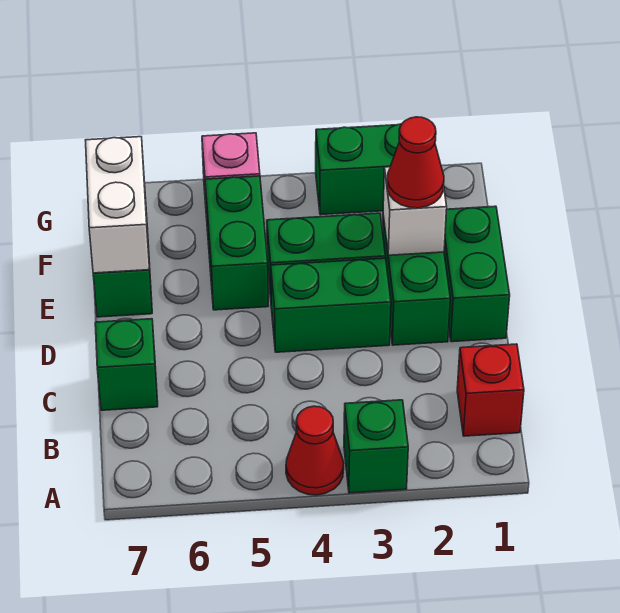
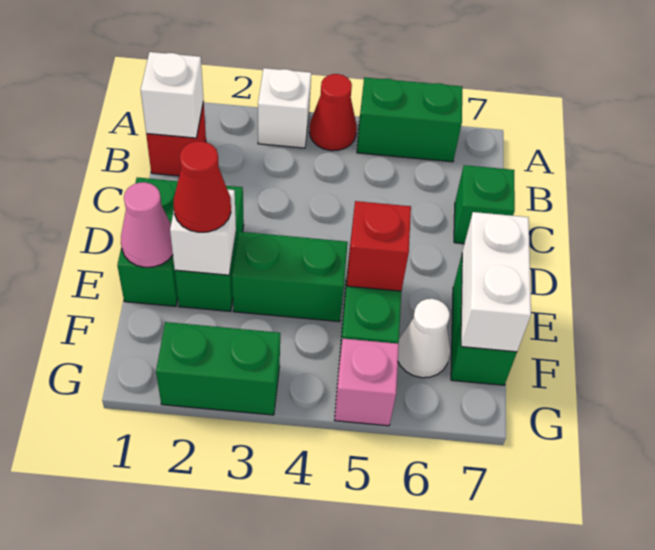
green brick A3 level 1 -> white brick A3 level 1
none -> white brick B1 level 2
green brick D3:D4 level 1 -> green brick A5:A6 level 1
none -> pink cone E1 level 2
none -> red brick E5 level 2
none -> white cone F6 level 1

